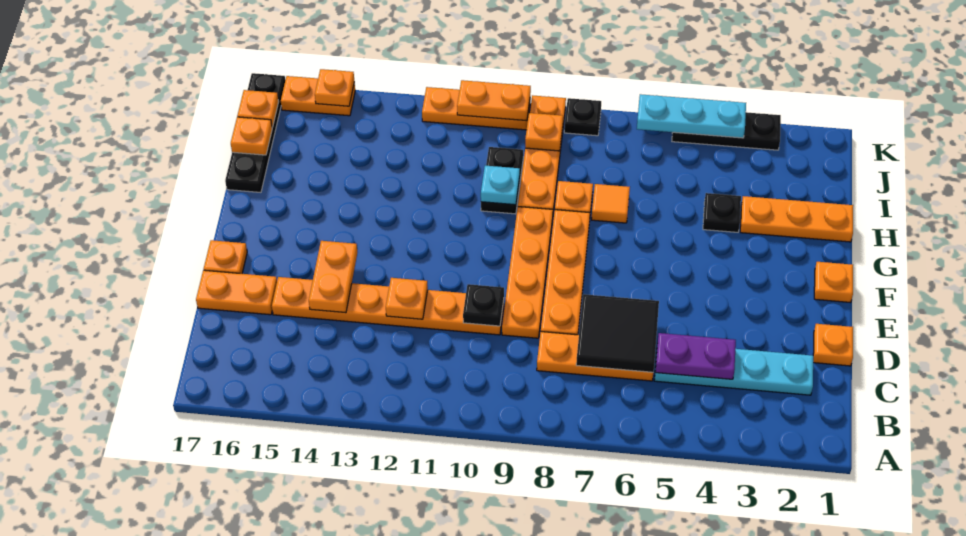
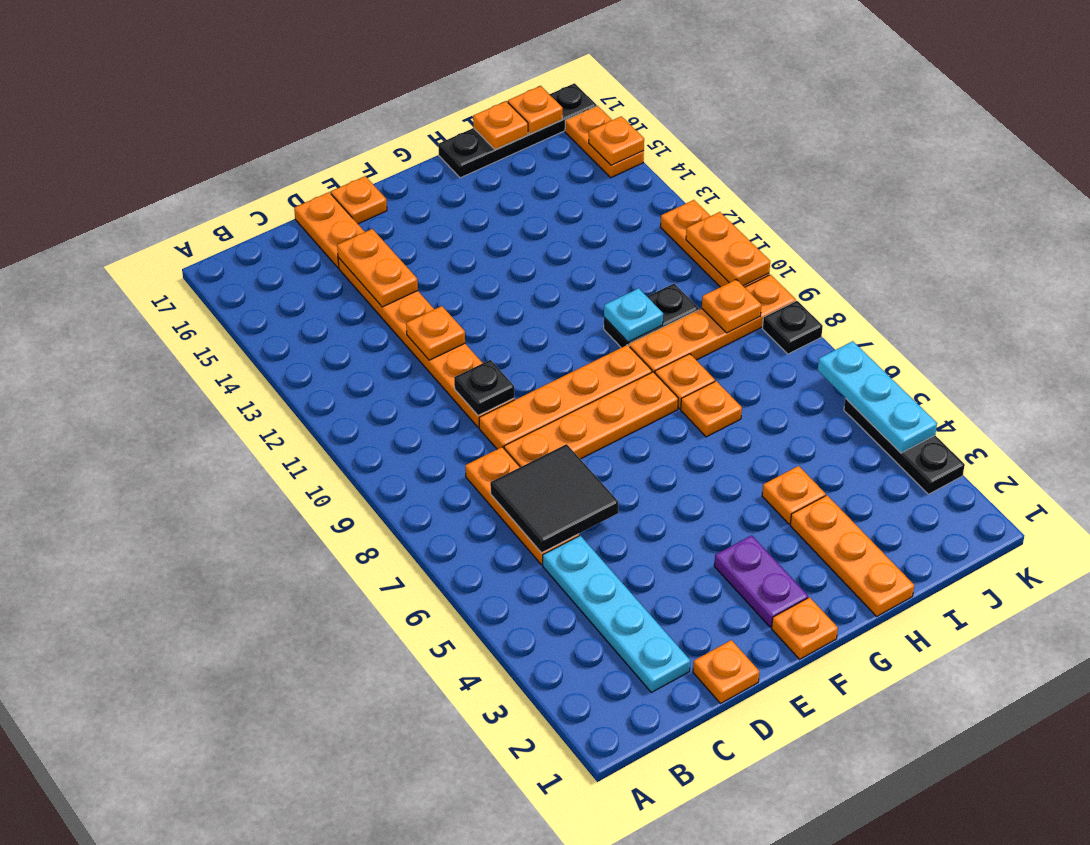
purple plate C4:C5 level 2 -> purple plate F2:F3 level 1
orange plate D14:E14 level 2 -> orange plate D14:D15 level 2
black plate H4 level 1 -> orange plate H4 level 1
orange tile H7 level 1 -> orange plate H7 level 1

